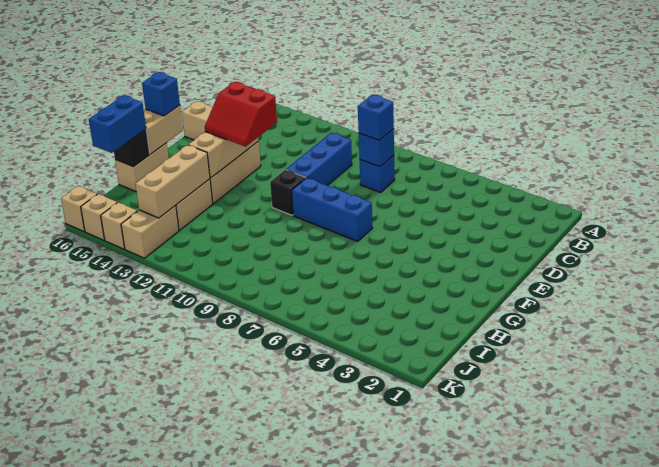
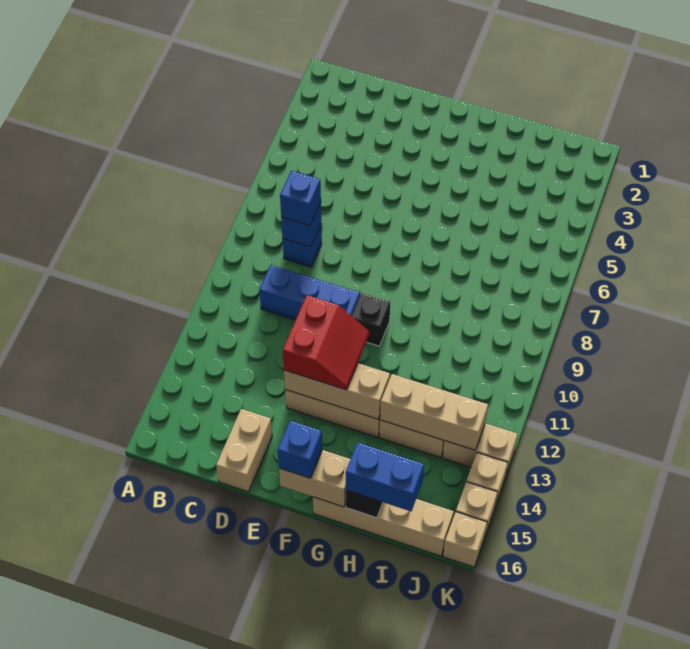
blue brick F7:F9 level 1 -> none
tan brick G16:H16 level 1 -> tan brick G16:J16 level 1

